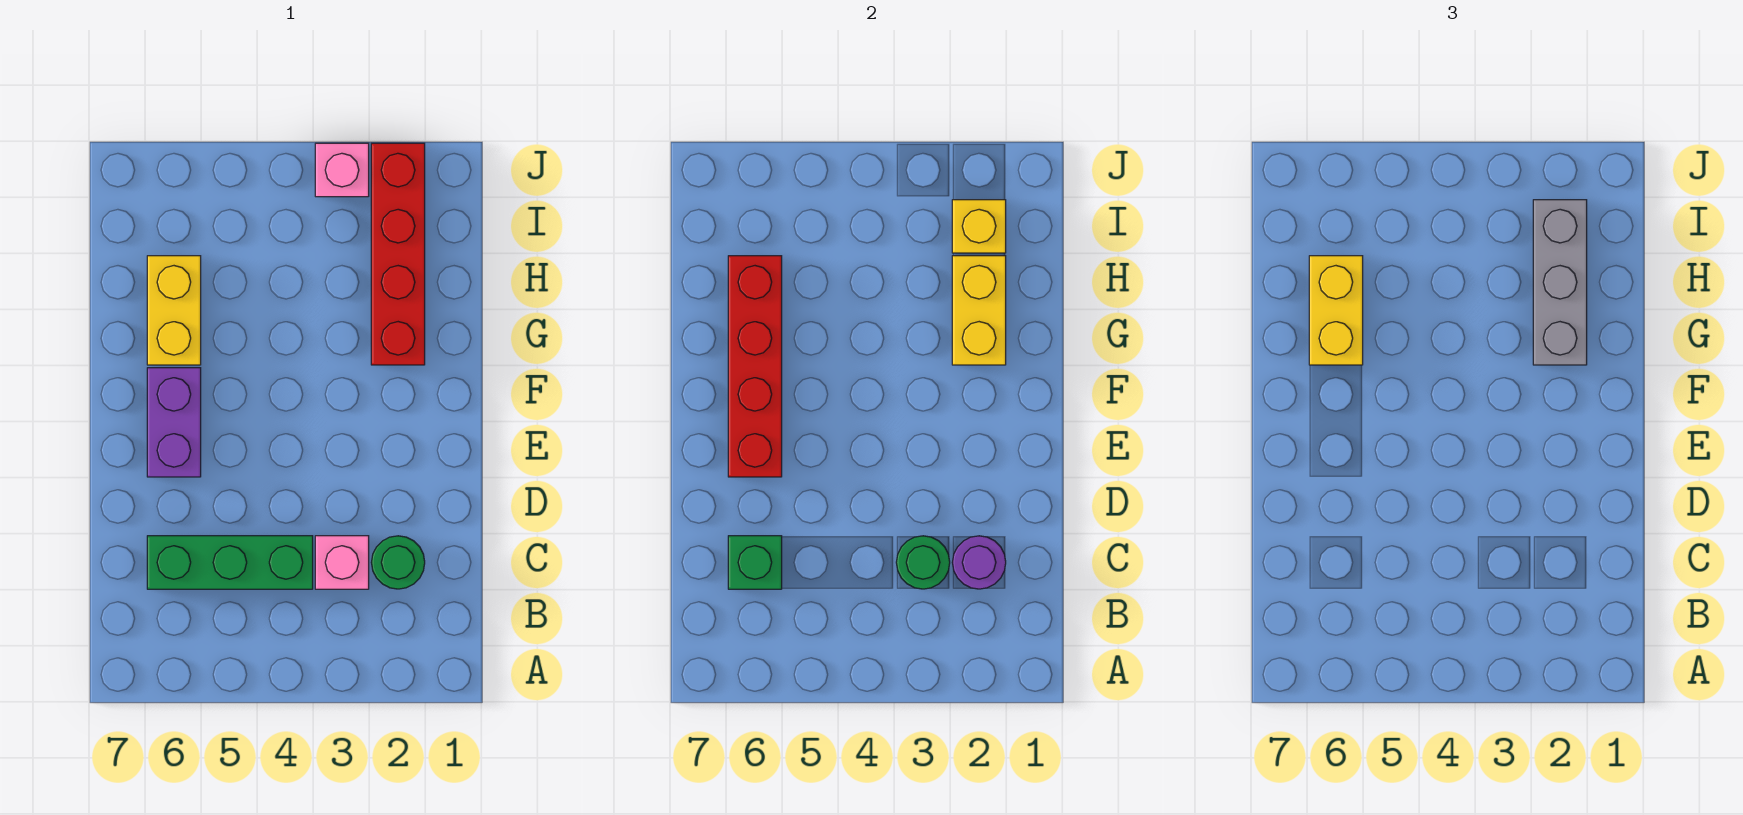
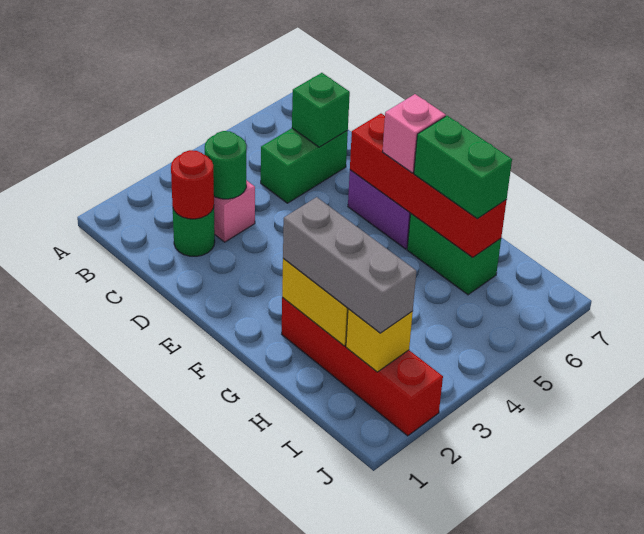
purple round brick C2 level 2 -> red round brick C2 level 2
green brick C4:C6 level 1 -> green brick C5:C6 level 1
yellow brick G6:H6 level 1 -> green brick G6:H6 level 1
yellow brick G6:H6 level 3 -> green brick G6:H6 level 3
pink brick J3 level 1 -> pink brick F6 level 3

